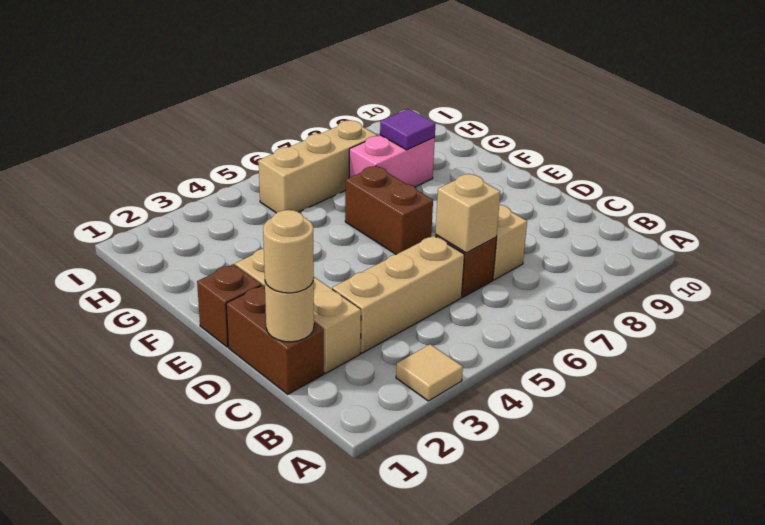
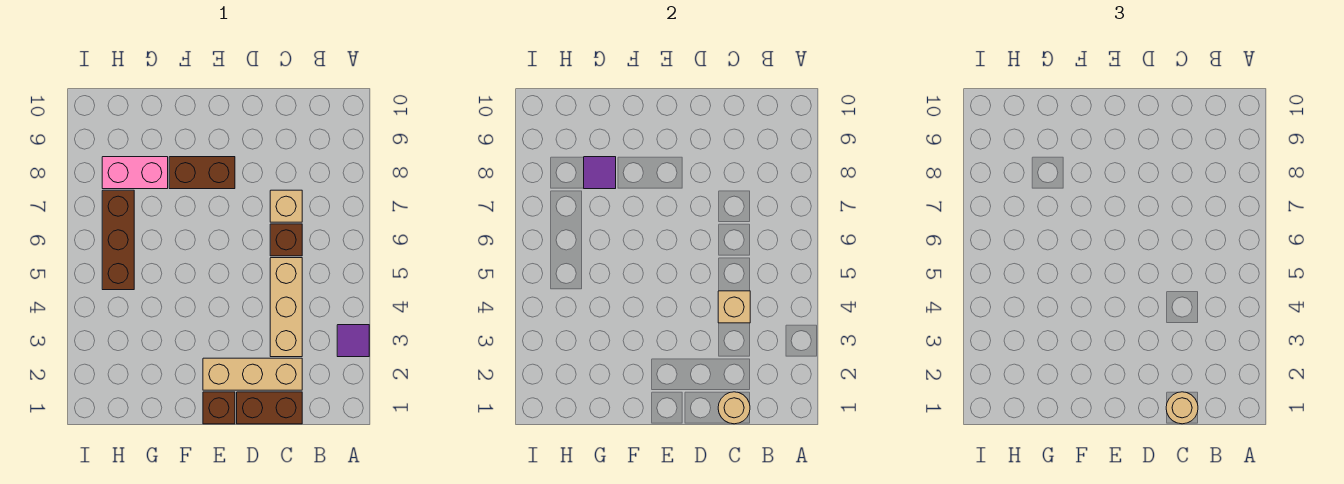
tan tile A3 level 1 -> purple tile A3 level 1
tan brick C6 level 2 -> tan brick C4 level 2
brown brick E6:F6 level 1 -> brown brick E8:F8 level 1
pink brick G7:G8 level 1 -> pink brick G8:H8 level 1
tan brick H5:H7 level 1 -> brown brick H5:H7 level 1

